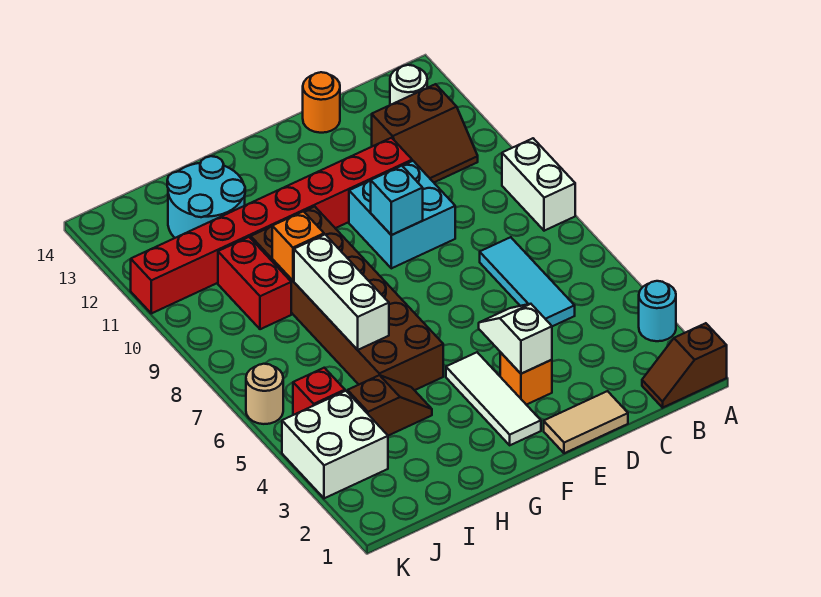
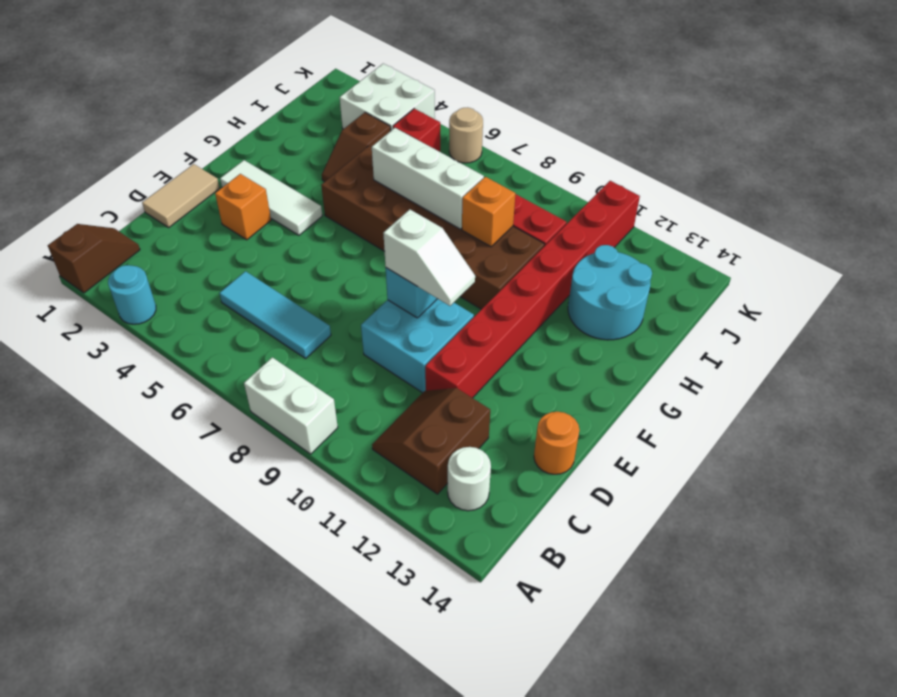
white slope E3:E4 level 2 top 3 -> white slope E9:E10 level 3 top 9

